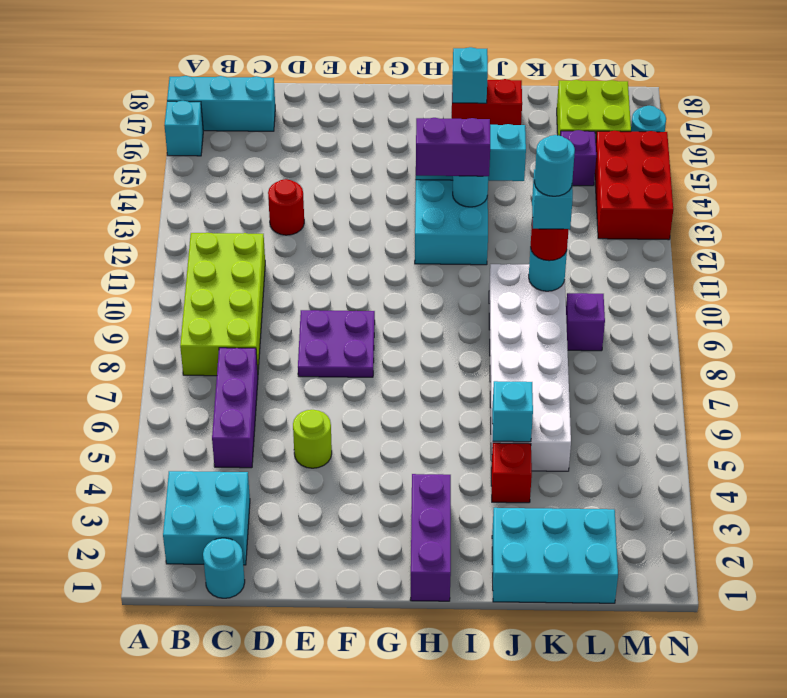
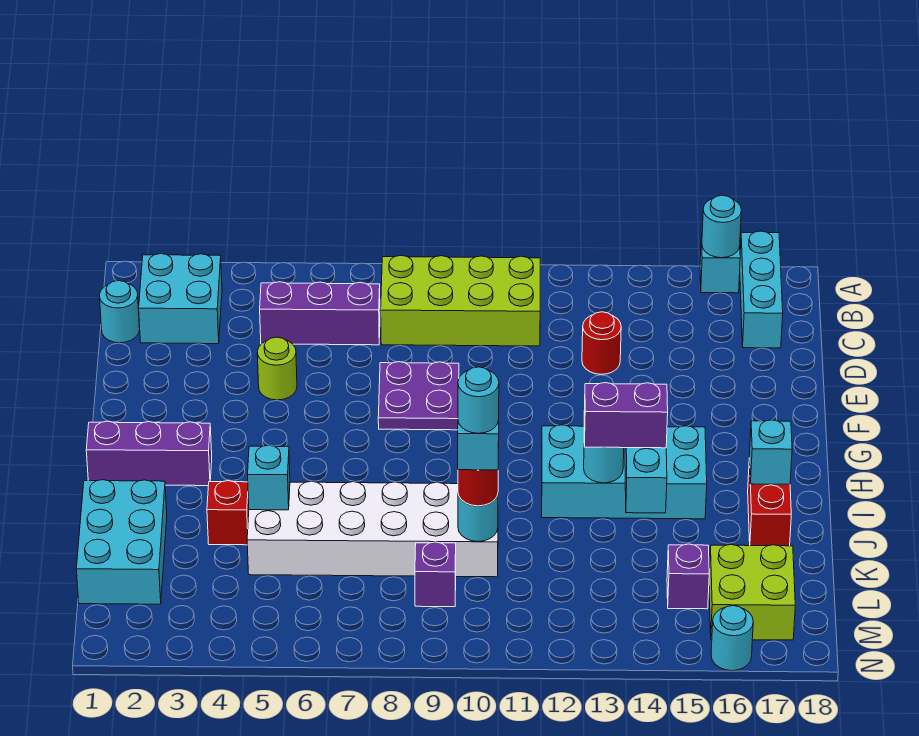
none -> cyan round brick A16 level 2
purple brick H13:I13 level 3 -> purple brick I13:I14 level 3
red brick M13:N15 level 1 -> none

